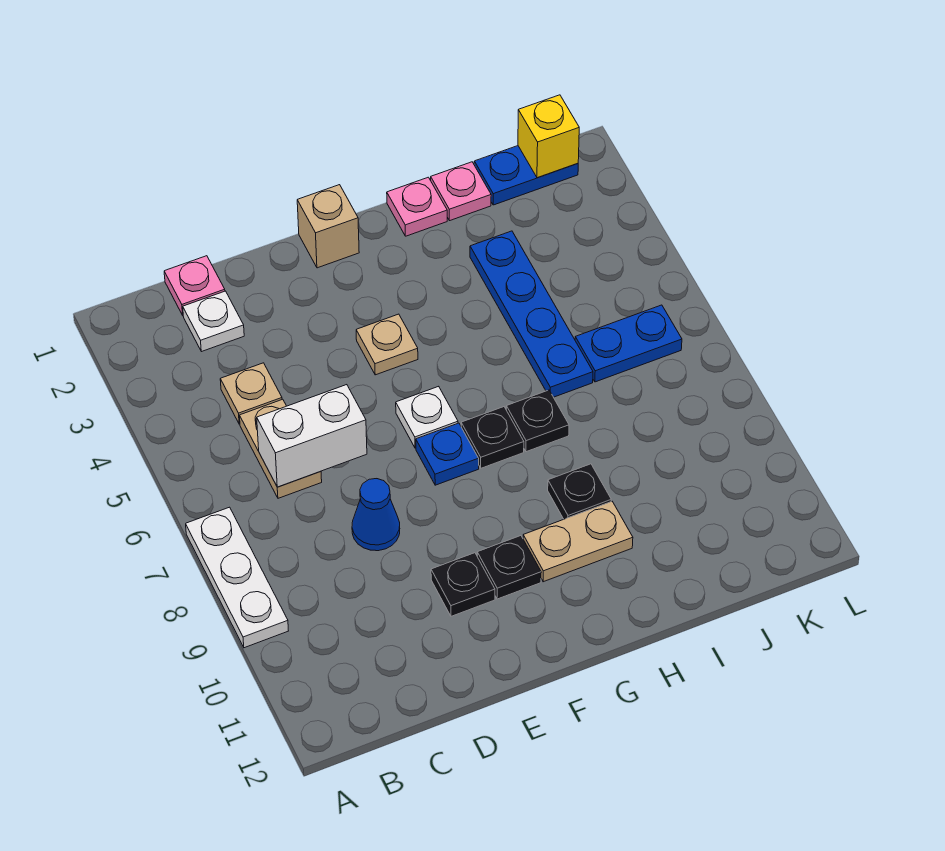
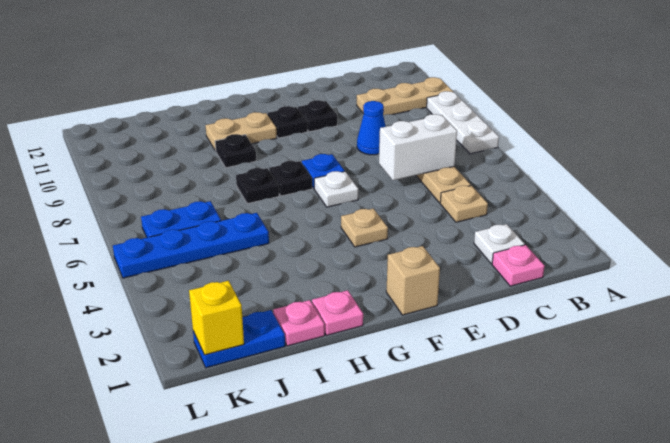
none -> tan plate A10:C10 level 1
blue plate I3:I6 level 1 -> blue plate I5:L5 level 1

